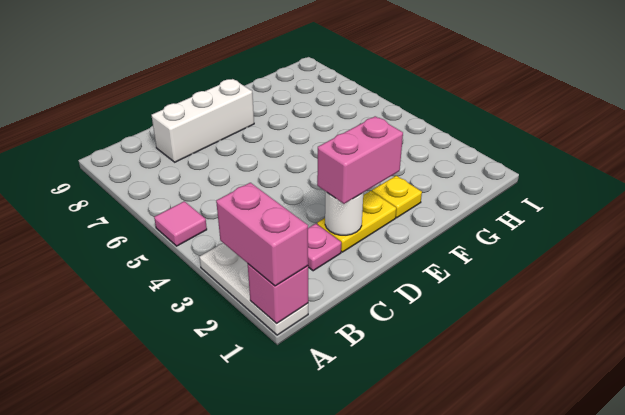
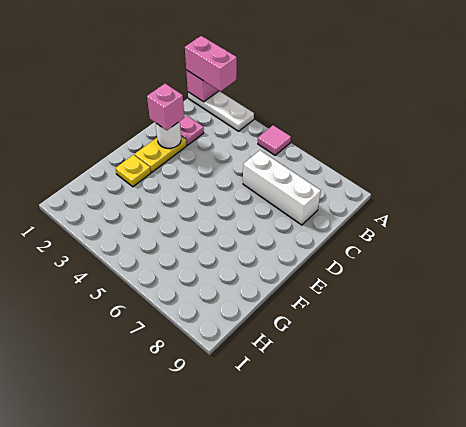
white brick C8:E8 level 1 -> white brick C6:C8 level 1
pink brick D2:E2 level 3 -> pink brick D2 level 3

